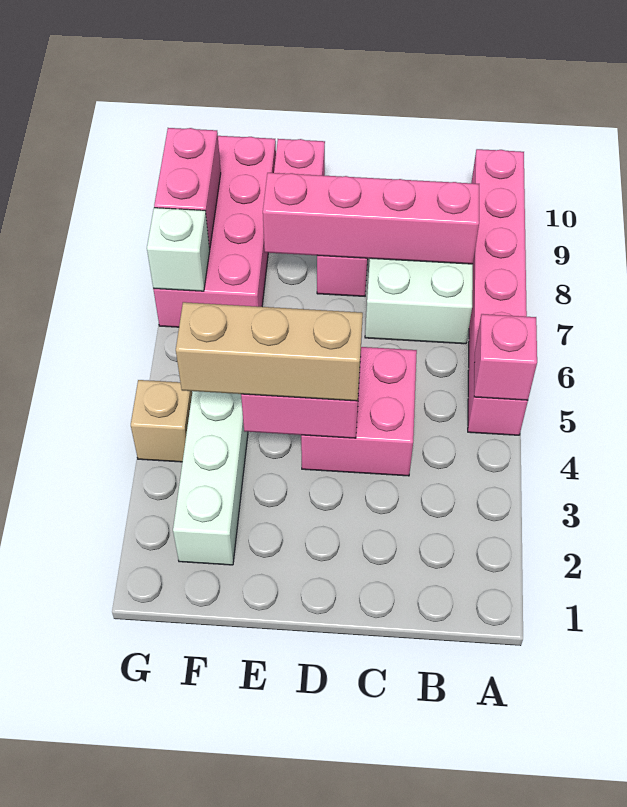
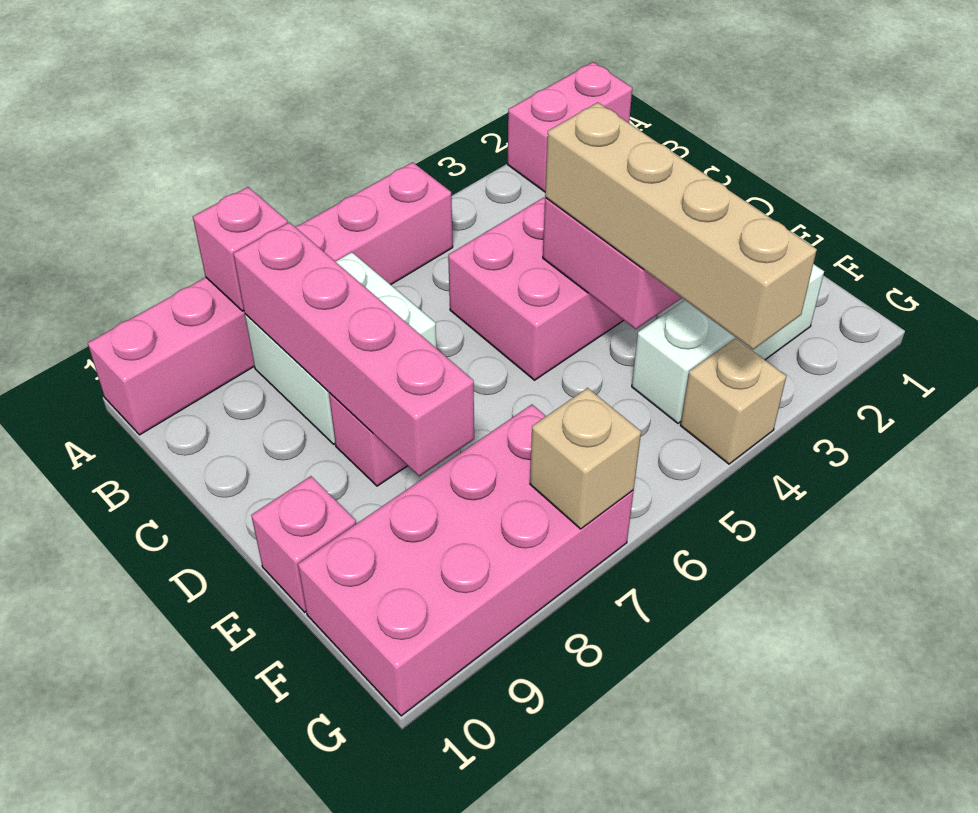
pink brick A5 level 2 -> pink brick A8 level 2
tan brick D4:F4 level 3 -> tan brick D4:G4 level 3
white brick G7 level 2 -> tan brick G7 level 2
pink brick G8:G9 level 2 -> pink brick A1:A2 level 1

